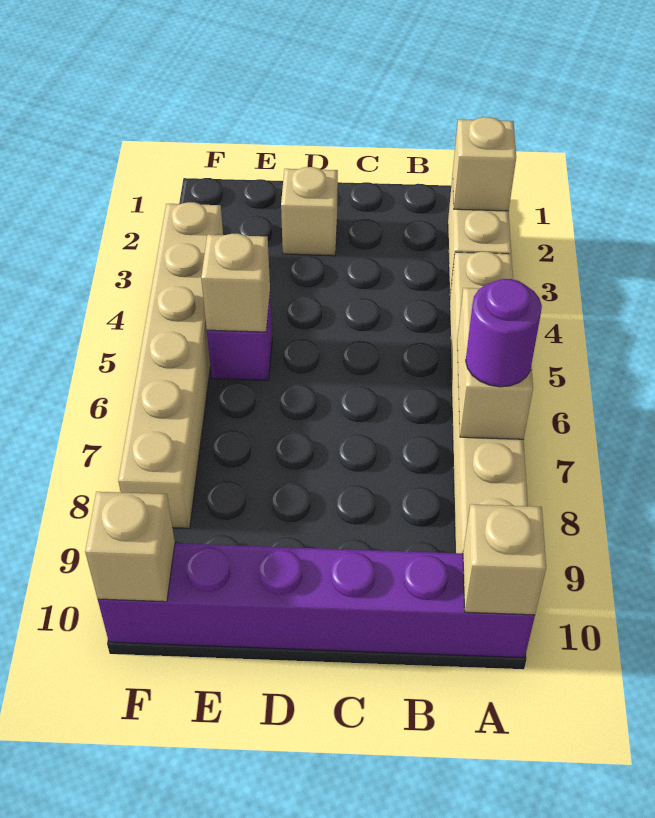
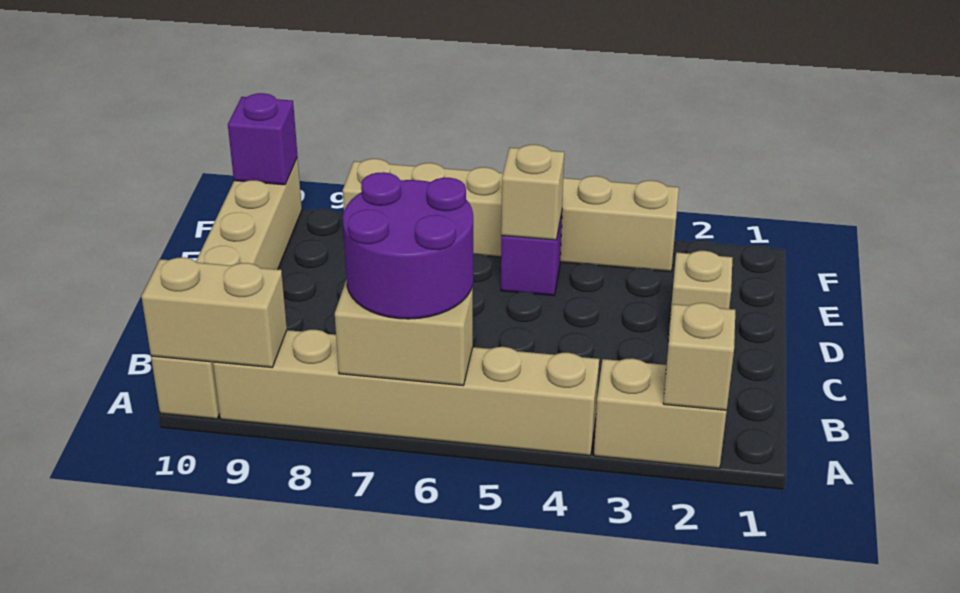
purple round brick A7 level 3 -> purple round brick A6:B7 level 3
purple brick A10:F10 level 1 -> tan brick A10:F10 level 1
tan brick A10 level 2 -> tan brick A9:A10 level 2
tan brick F10 level 2 -> purple brick F10 level 2

